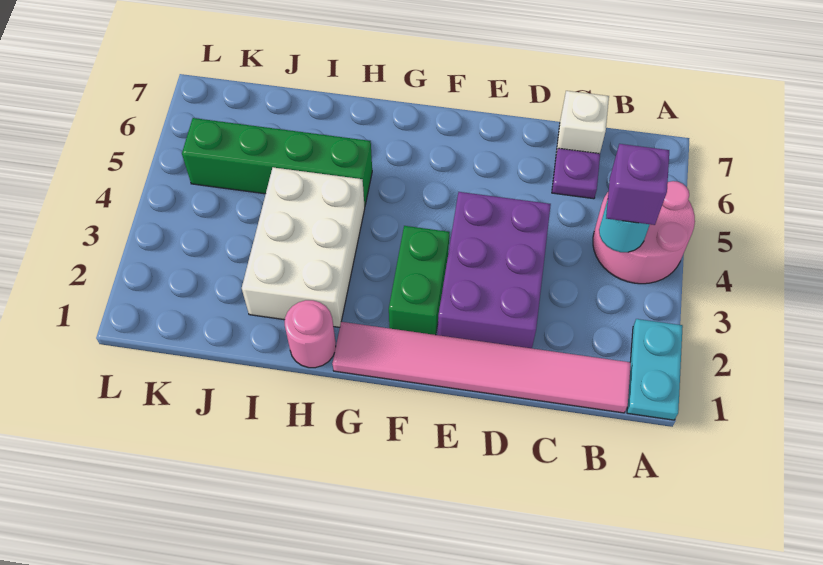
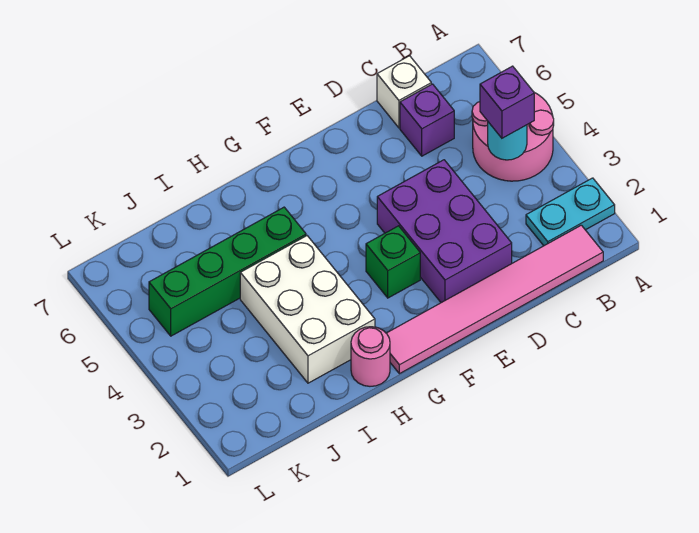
cyan plate A1:A2 level 1 -> cyan plate A2:B2 level 1
purple plate C6 level 1 -> purple brick C6 level 1
green brick F2:F3 level 1 -> green brick F3 level 1

